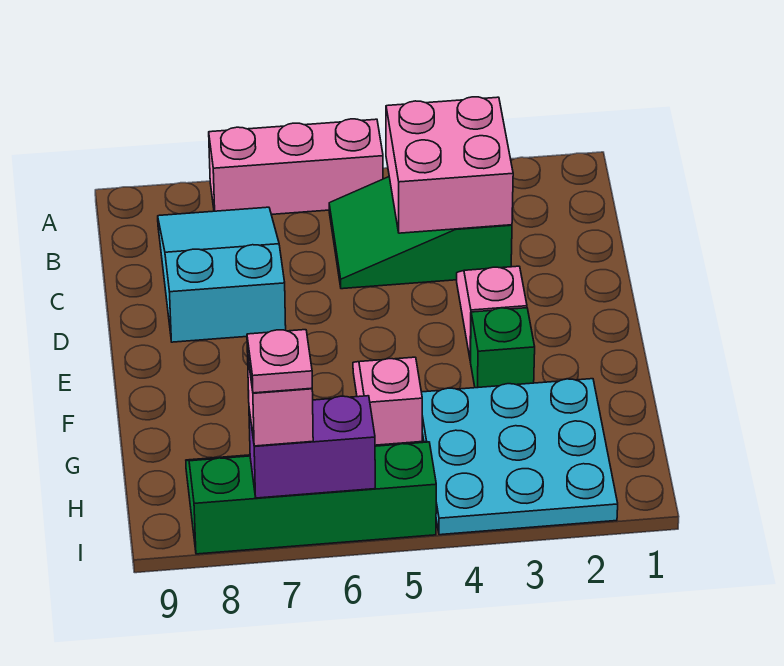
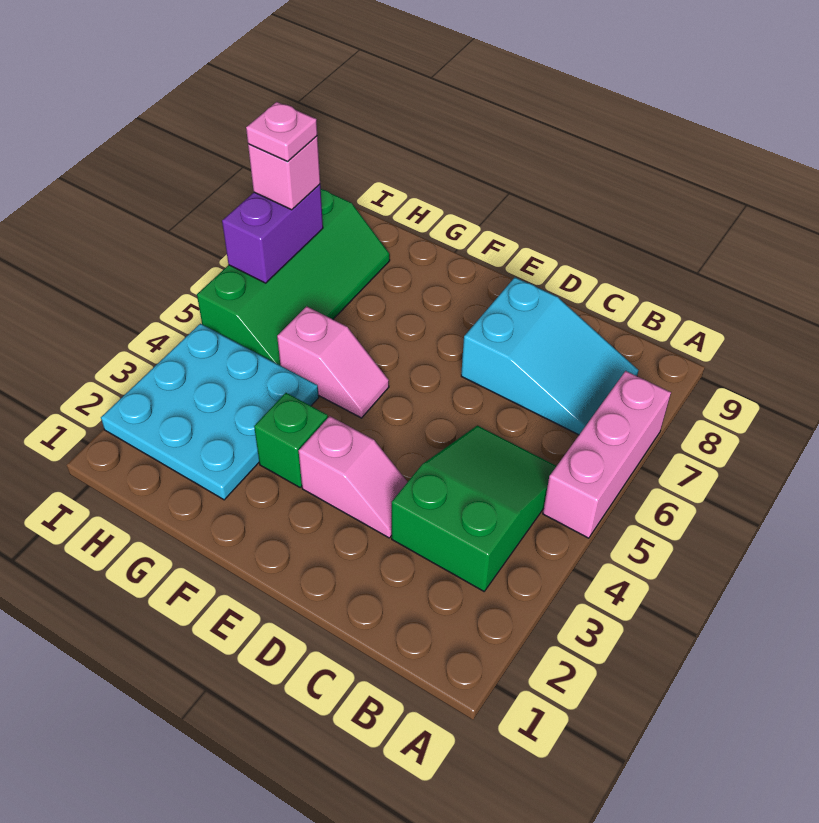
pink brick B3:C4 level 2 -> none

